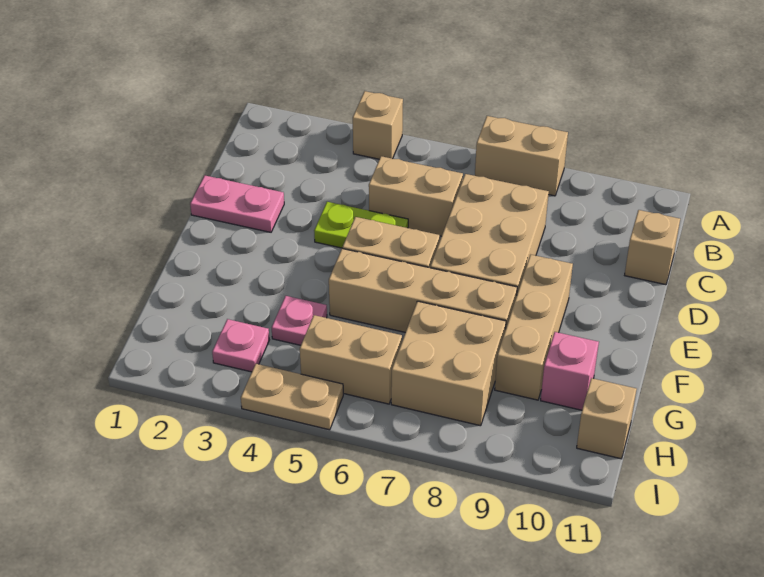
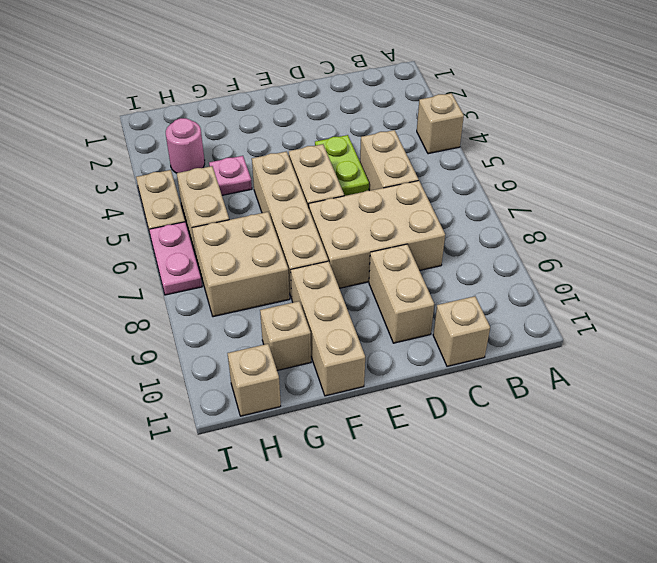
tan brick A7:A8 level 1 -> tan brick D9:D10 level 1
pink plate D1:D2 level 1 -> pink plate I6:I7 level 1
tan brick E9:G9 level 1 -> tan brick F9:F11 level 1
pink brick G10 level 1 -> tan brick G10 level 1
pink plate H3 level 1 -> pink round brick H3 level 1

